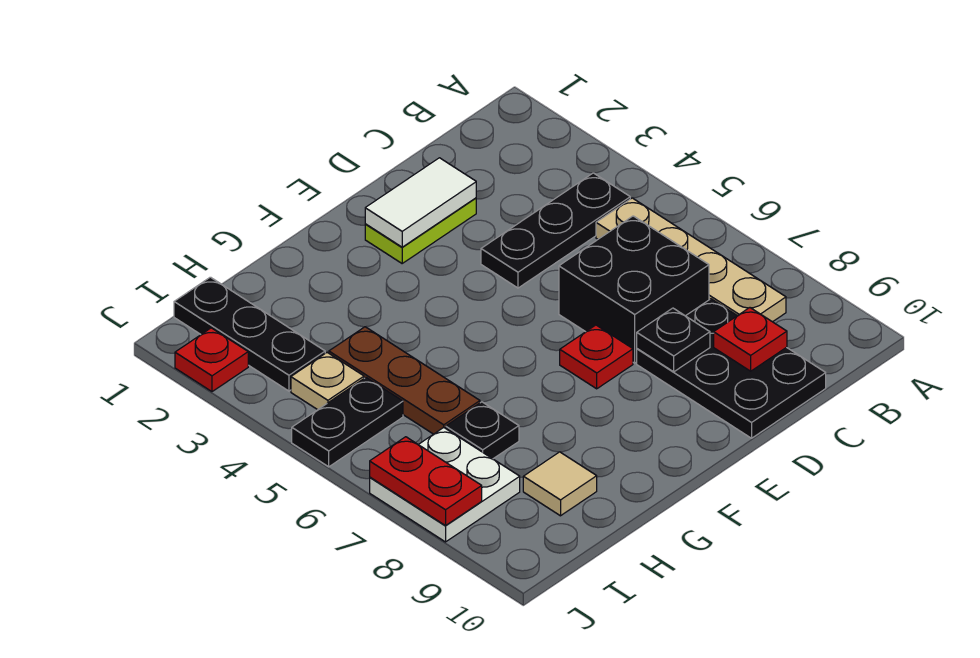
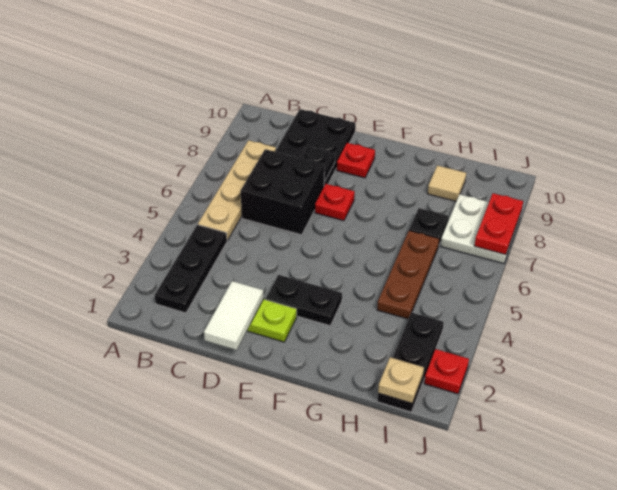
black plate B4:D4 level 1 -> black plate B2:B4 level 1
red plate C9 level 2 -> red plate E9 level 1
white tile D2:E2 level 2 -> white tile D1:D2 level 2
tan plate I4 level 1 -> tan plate I1 level 2
black plate I5:J5 level 1 -> black plate E3:F3 level 1

